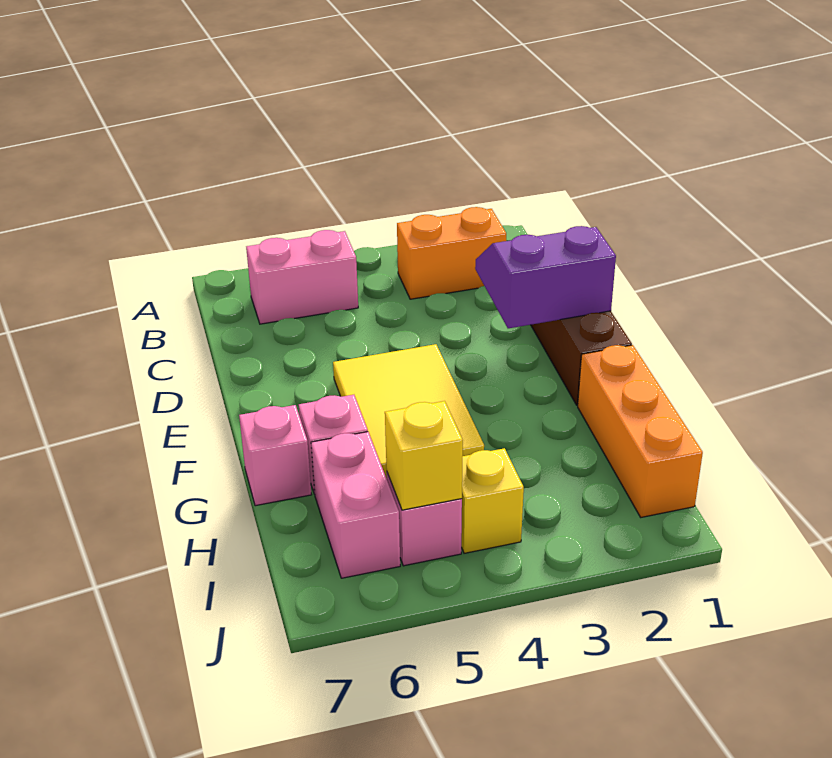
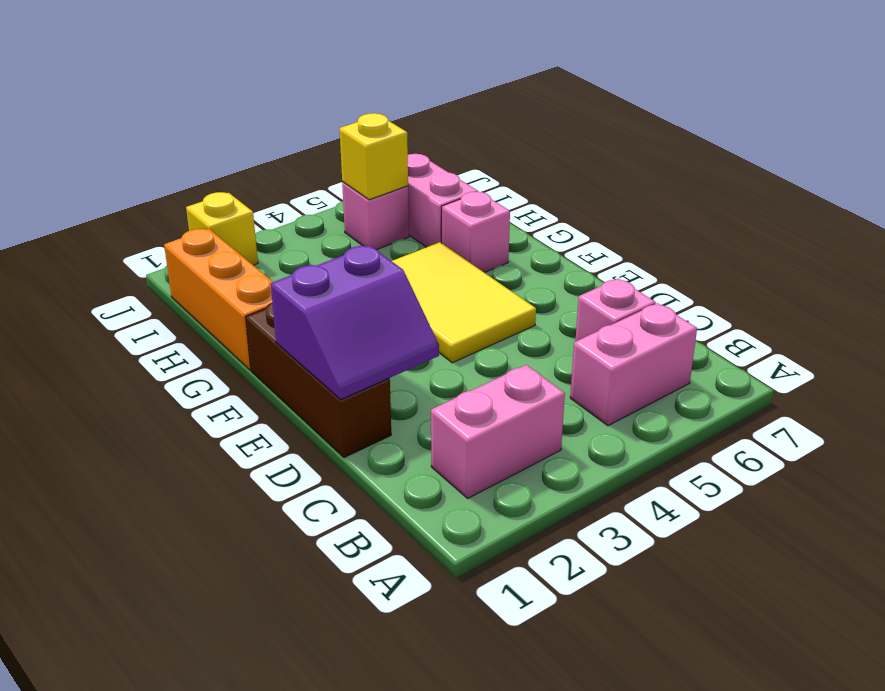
orange brick B2:B3 level 1 -> pink brick B2:B3 level 1
pink brick G7 level 1 -> pink brick C6 level 1
yellow brick I4 level 1 -> yellow brick J2 level 1

